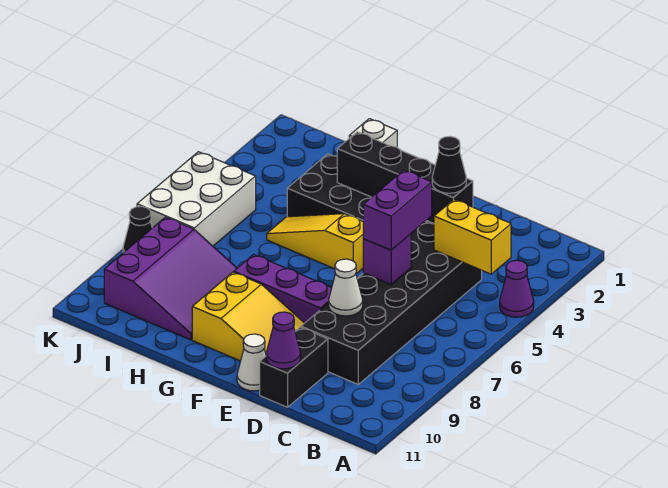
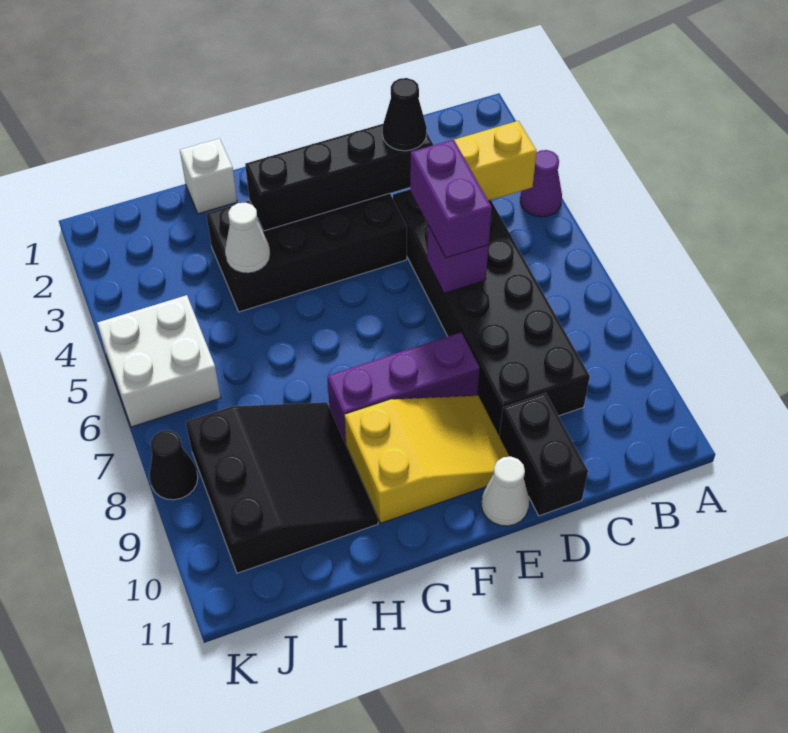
white cone D8 level 2 -> white cone H4 level 2
purple cone D11 level 2 -> none
yellow slope F5:H5 level 1 top F -> none
purple slope H8:J10 level 1 top J -> black slope H8:J10 level 1 top J
white brick J5:K7 level 1 -> white brick J5:K6 level 1

